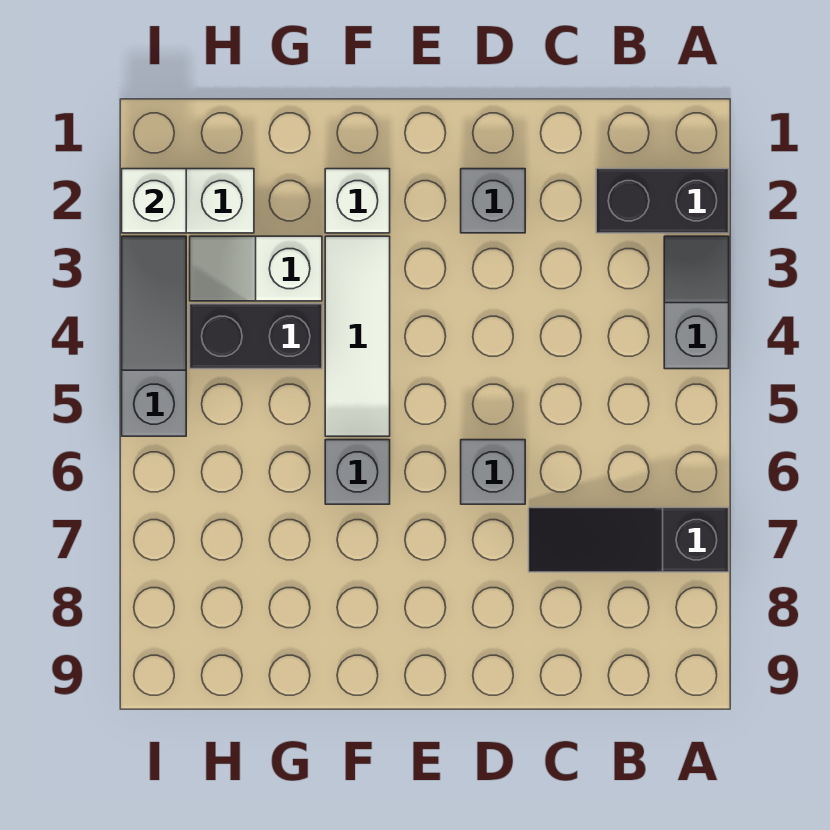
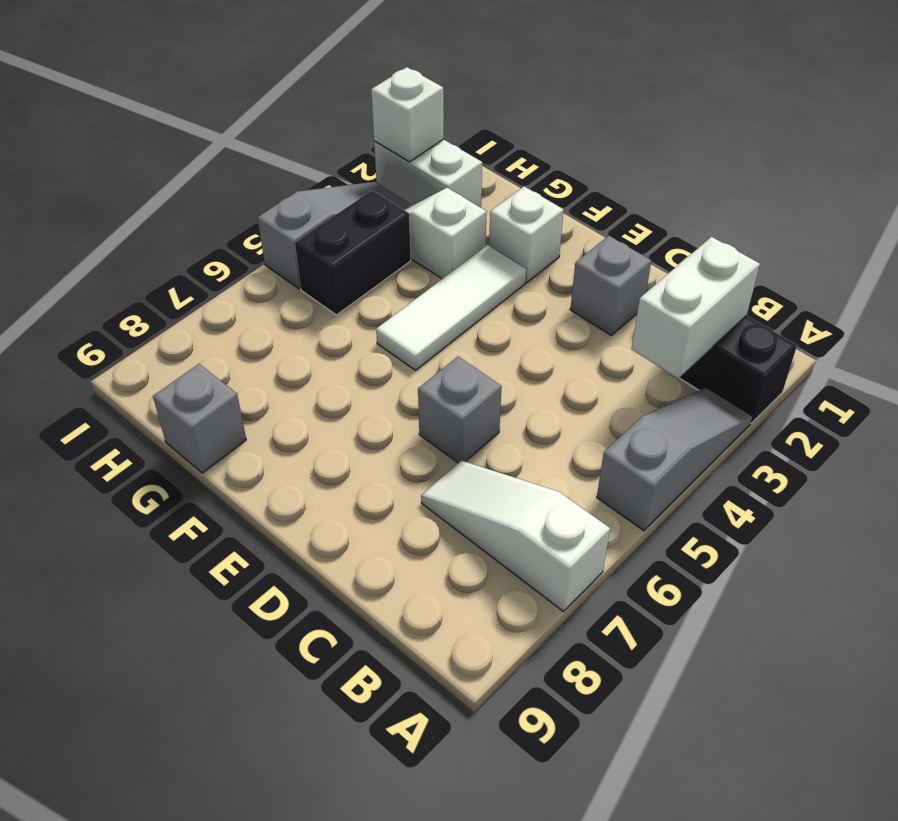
grey slope A3:A4 level 1 top 4 -> grey slope A3:A5 level 1 top 5
black slope A7:C7 level 1 top A -> white slope A7:C7 level 1 top A
none -> white brick B2:B3 level 2
grey brick F6 level 1 -> grey brick G9 level 1
black brick G4:H4 level 1 -> black brick H4:H5 level 1

